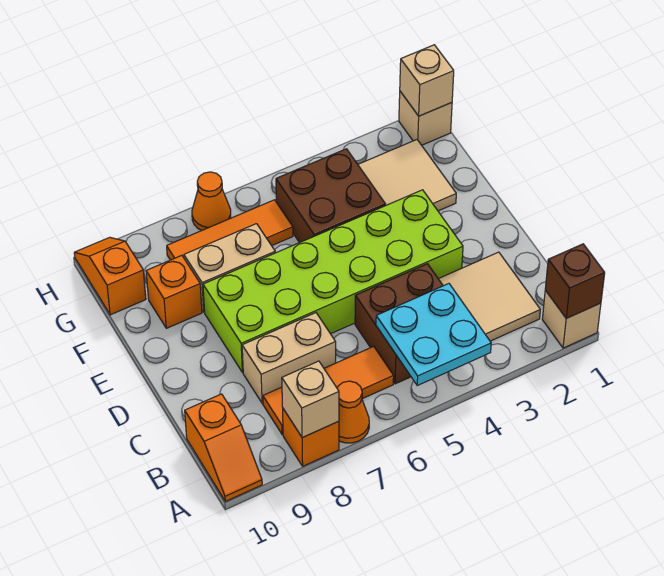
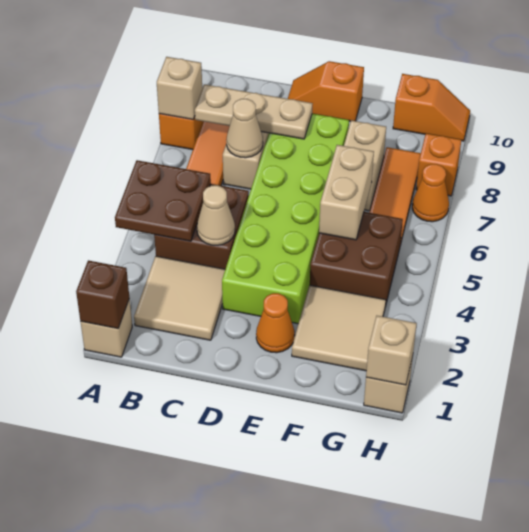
cyan plate A4:B5 level 2 -> brown plate A4:B5 level 2
orange cone A7 level 1 -> orange cone E2 level 1
orange slope A10:B10 level 1 top B -> orange slope D10:E10 level 1 top E
none -> tan plate B8:D8 level 2
none -> tan cone C4 level 2
none -> tan cone C7 level 2
none -> tan brick F5:F6 level 2
orange brick F9 level 1 -> orange brick H8 level 1

